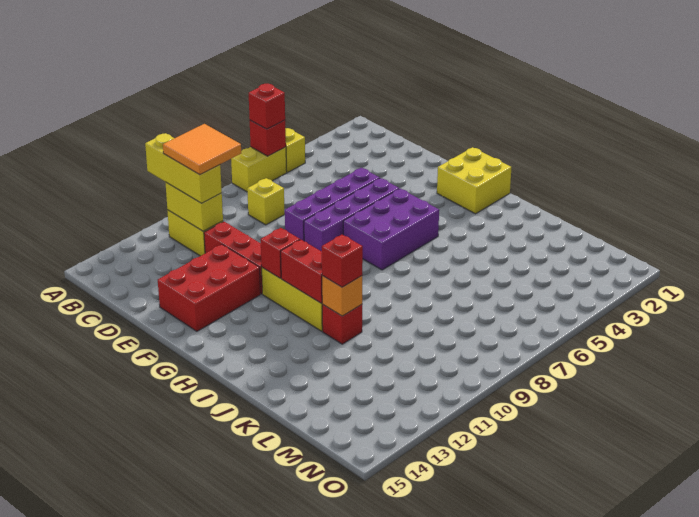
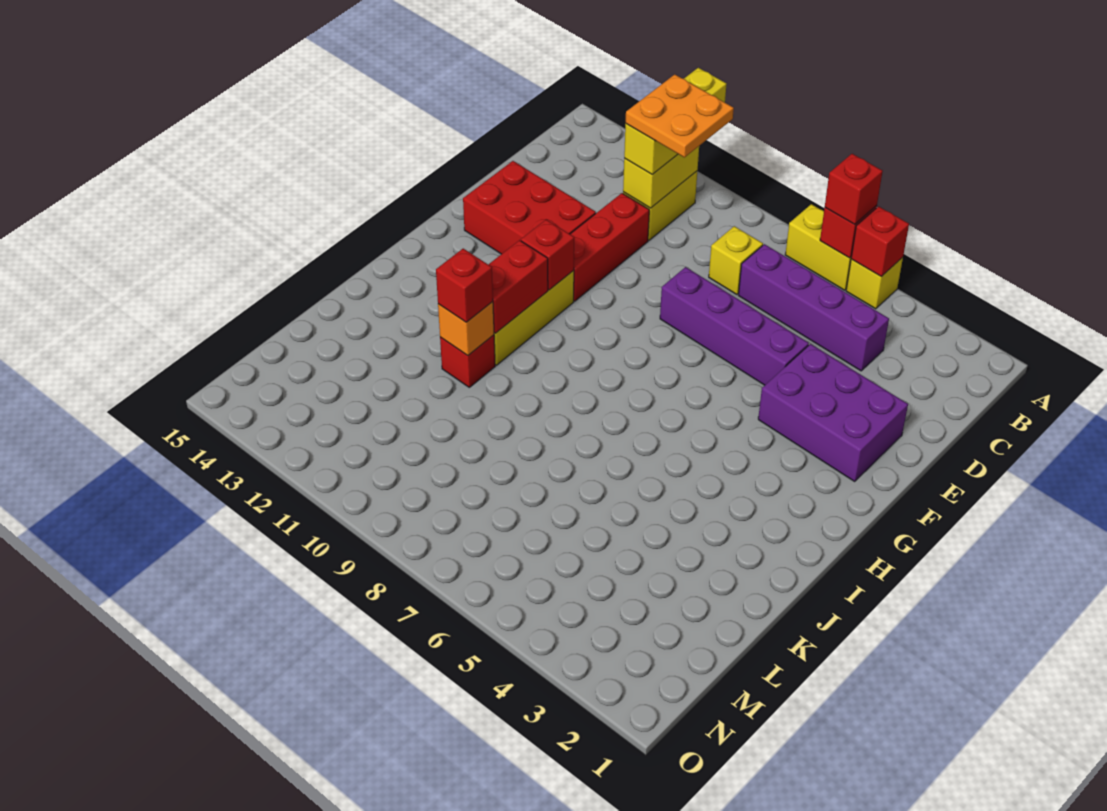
none -> red brick A5 level 2
orange tile B10:C11 level 4 -> orange plate B10:C11 level 4
purple brick F5:F8 level 1 -> purple brick C4:C7 level 1
yellow brick G1:H2 level 1 -> none
purple brick G5:H7 level 1 -> purple brick E2:F4 level 1

